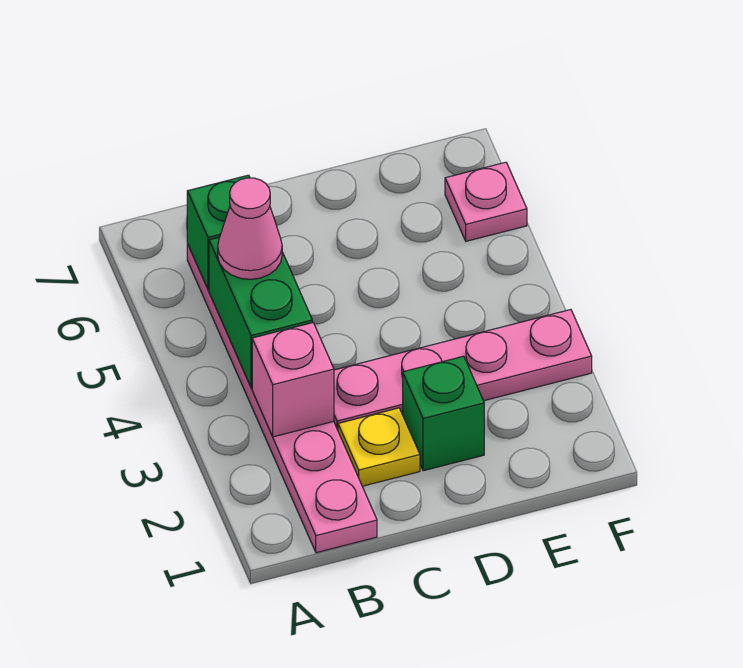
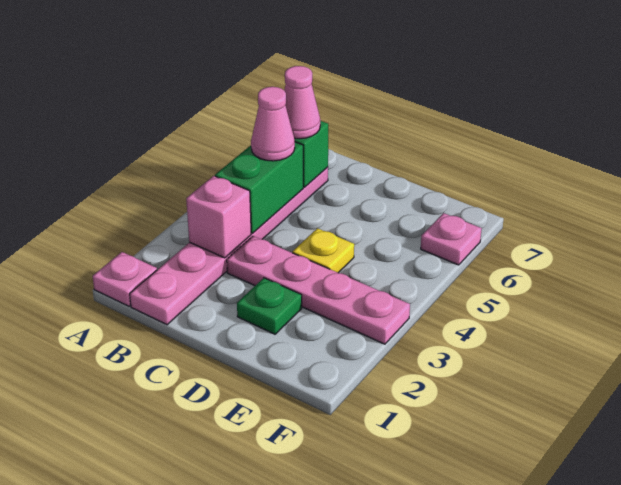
none -> pink plate A1 level 1
none -> pink cone B6 level 3
yellow plate C2 level 1 -> yellow plate D4 level 1
green brick D2 level 1 -> green plate D2 level 1

